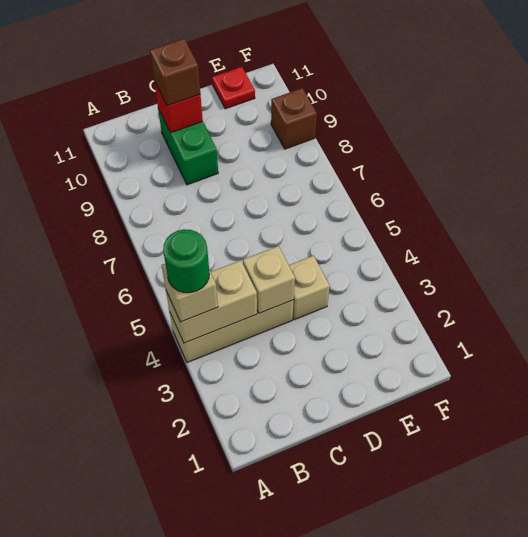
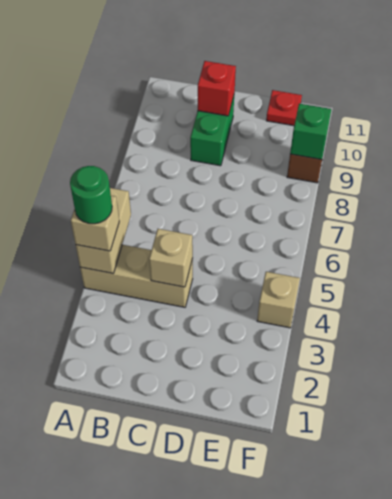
tan brick A4:B4 level 2 -> tan brick A4:A5 level 2
brown brick C10 level 3 -> none
tan brick D4 level 1 -> tan brick F4 level 1
none -> green brick F9 level 2

